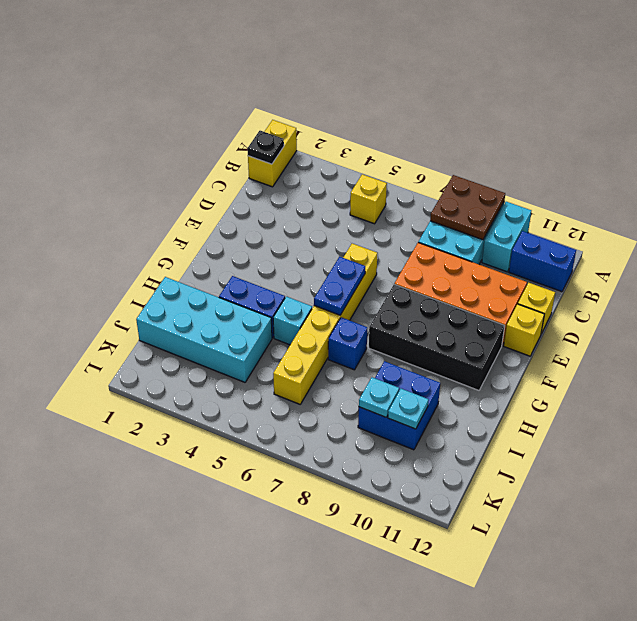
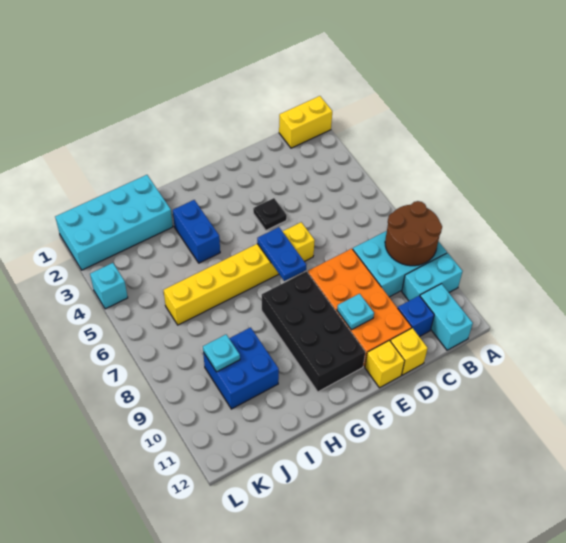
brown plate A8:B9 level 2 -> brown round brick A8:B9 level 2
black plate B1 level 2 -> black plate E4 level 1
yellow brick B5 level 1 -> none
blue brick B11:B12 level 1 -> cyan brick B11:B12 level 1
blue plate F6:G6 level 2 -> blue plate F6:F7 level 2
cyan brick H5 level 1 -> cyan brick L4 level 1
blue brick H7 level 1 -> blue brick C11 level 1
cyan brick I1:J4 level 1 -> cyan brick I1:L2 level 1
cyan plate J10 level 2 -> cyan plate E10 level 2

